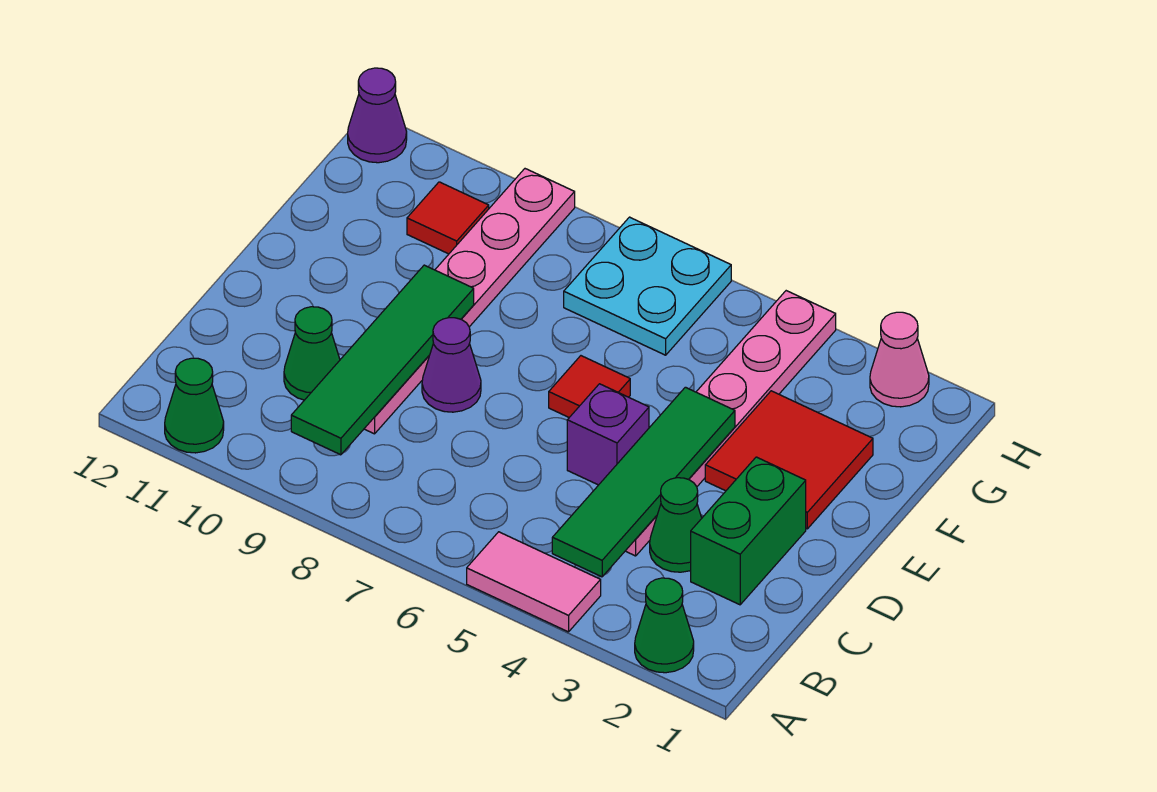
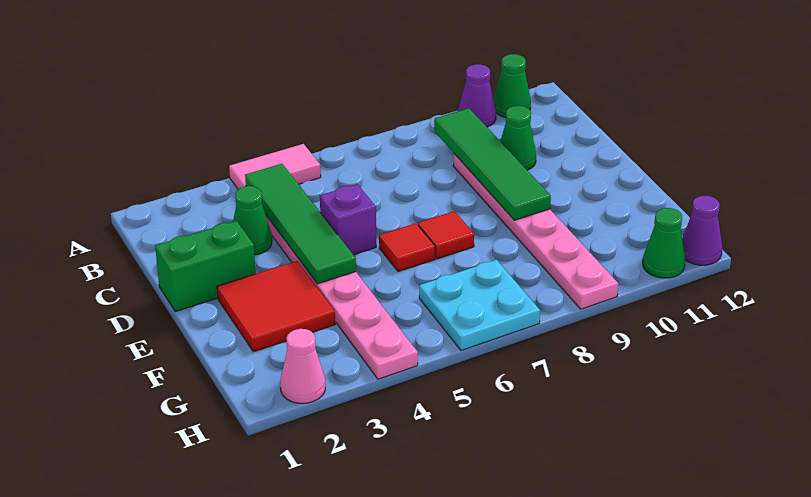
green cone A2 level 1 -> green cone H11 level 1
green brick C2:D2 level 1 -> green brick D1:D2 level 1
purple cone D8 level 1 -> purple cone A10 level 1
red tile G10 level 1 -> red tile E7 level 1

